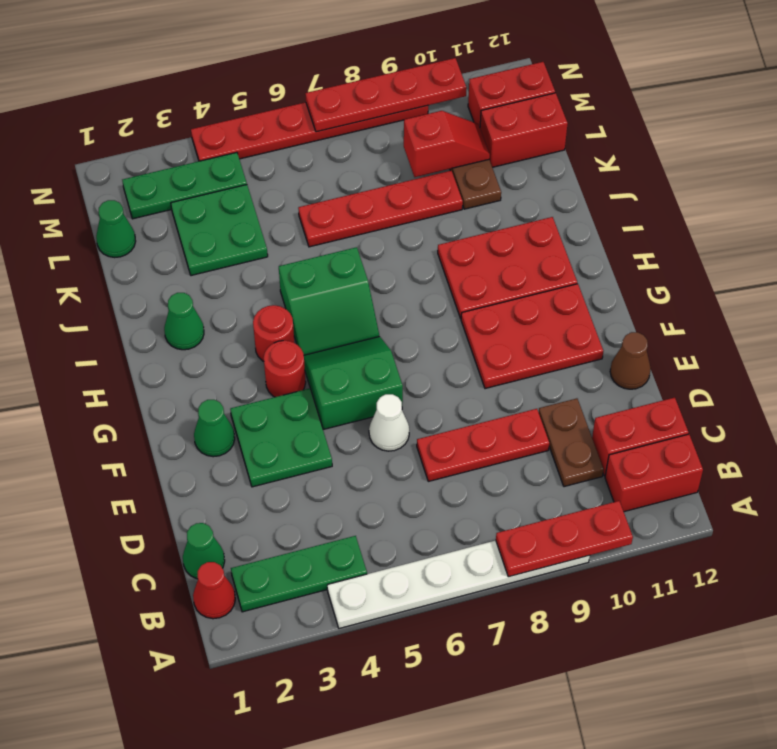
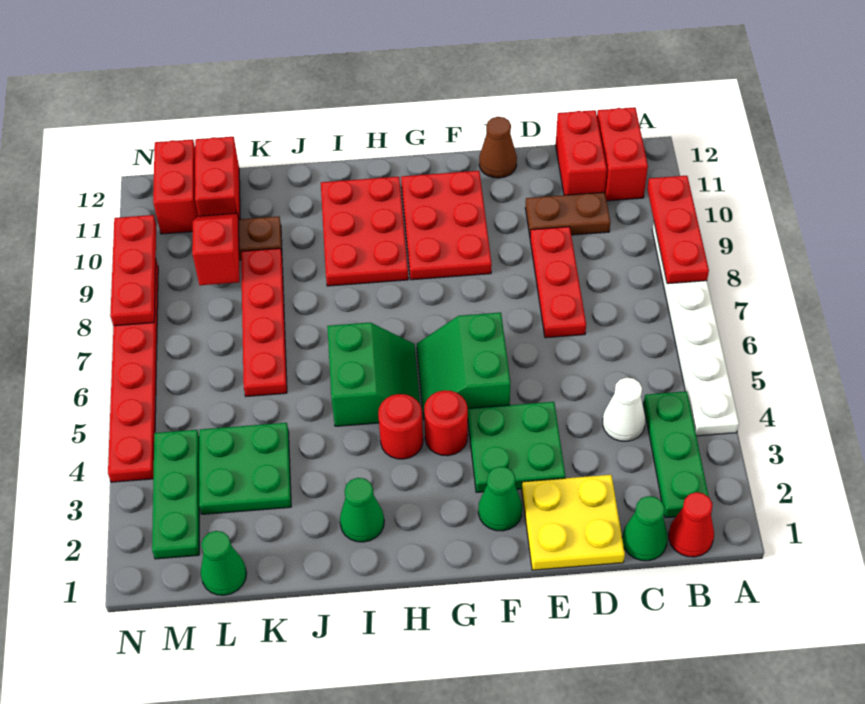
none -> yellow plate D1:E2 level 1
white cone E6 level 1 -> white cone C4 level 1
red plate N7:N10 level 2 -> red plate N8:N10 level 2

